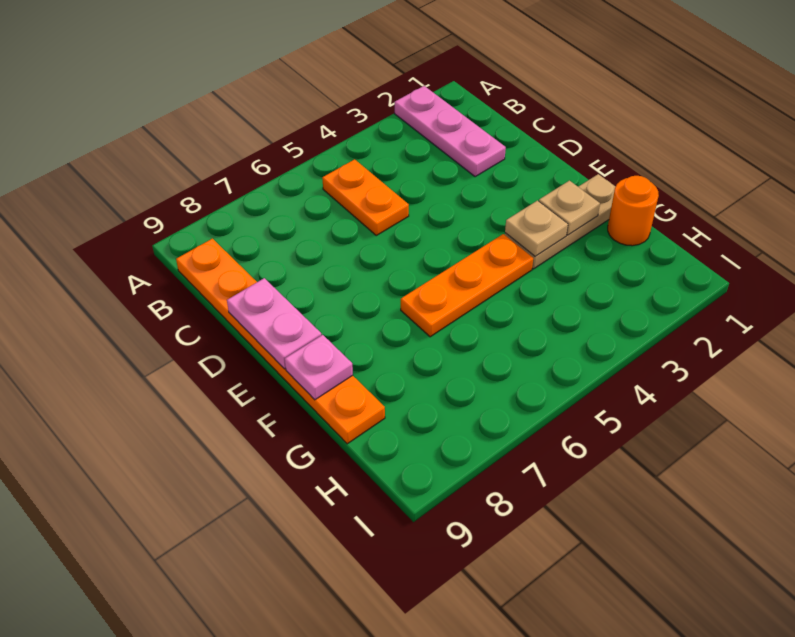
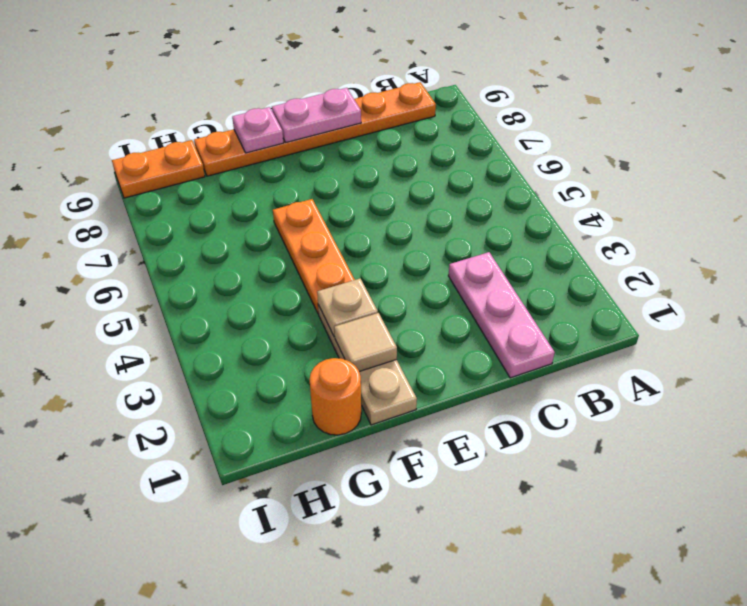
pink plate A2:C2 level 1 -> pink plate C1:C3 level 1
orange plate B5:C5 level 1 -> orange plate H9:I9 level 1
tan plate F2 level 2 -> tan tile F2 level 2

